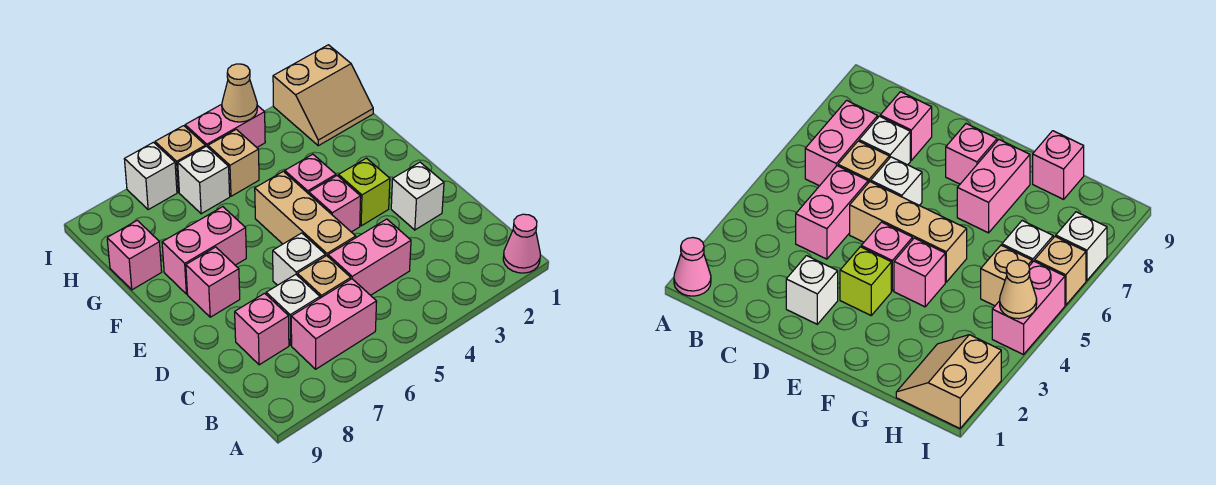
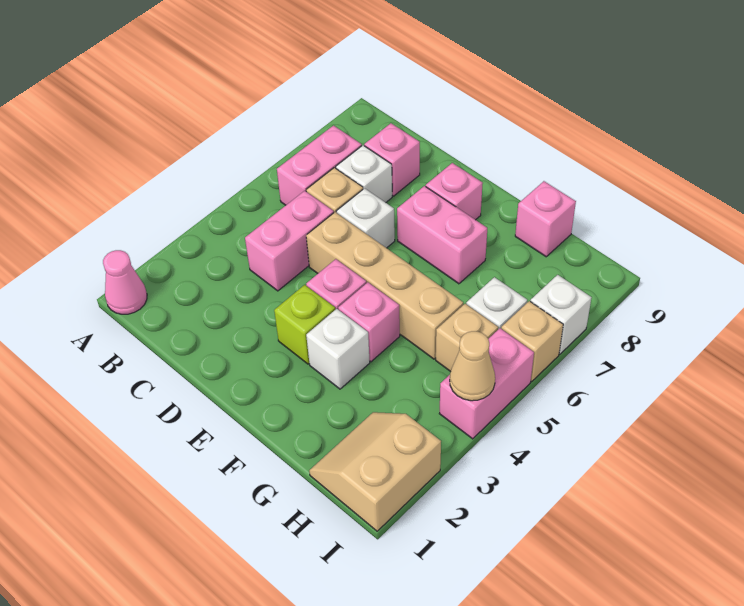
white brick D2 level 1 -> white brick F3 level 1
tan brick D5:F5 level 1 -> tan brick D5:G5 level 1
pink brick F7:F8 level 1 -> pink brick E7:F7 level 1

